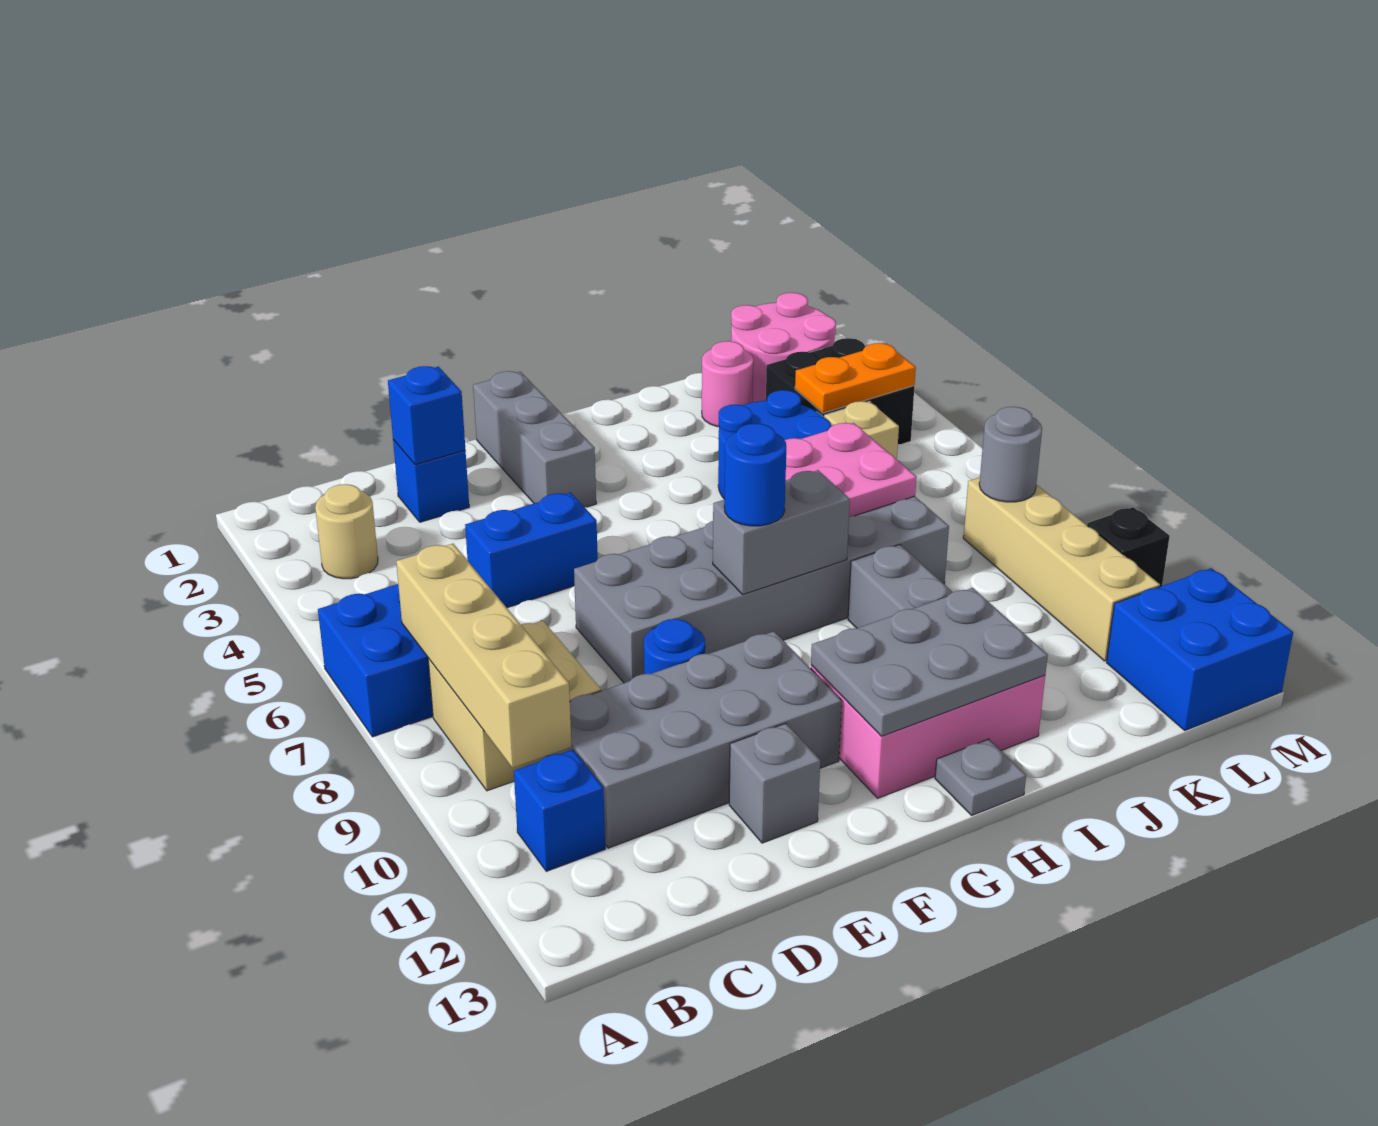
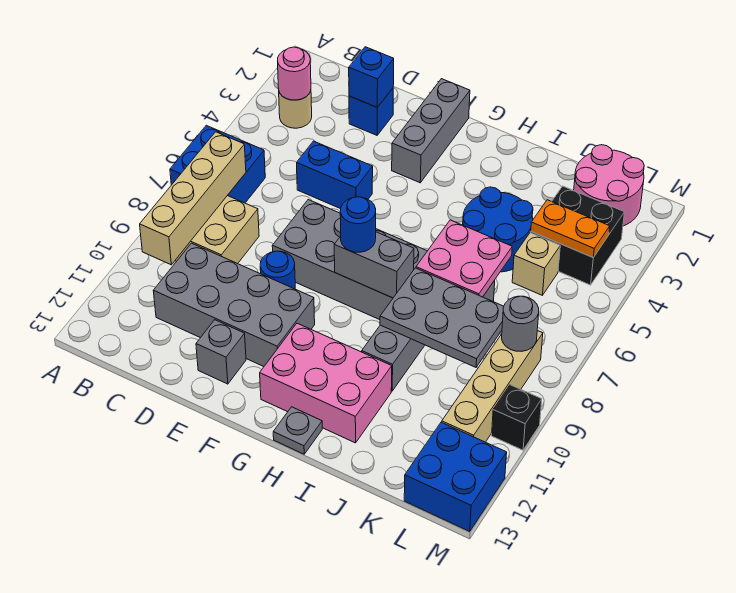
blue brick B11 level 1 -> none
grey plate G11:I12 level 2 -> grey plate I8:K9 level 2
pink round brick J2 level 1 -> pink round brick B3 level 2

